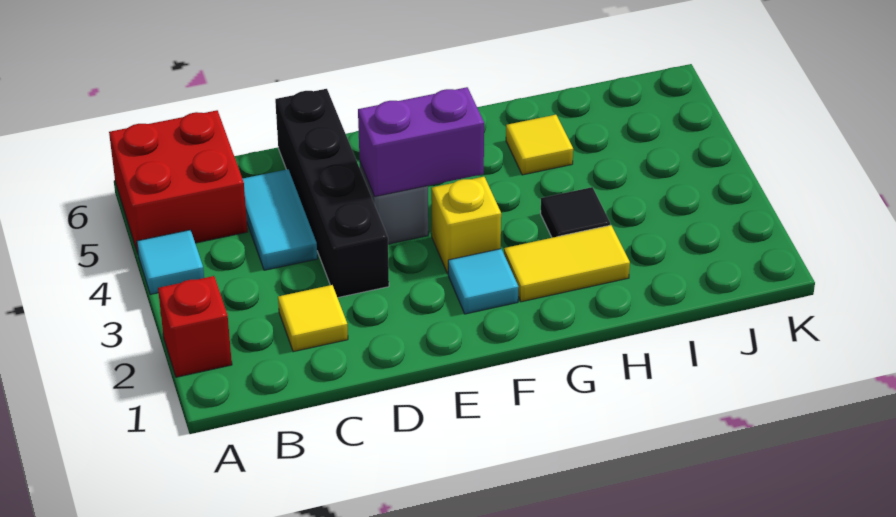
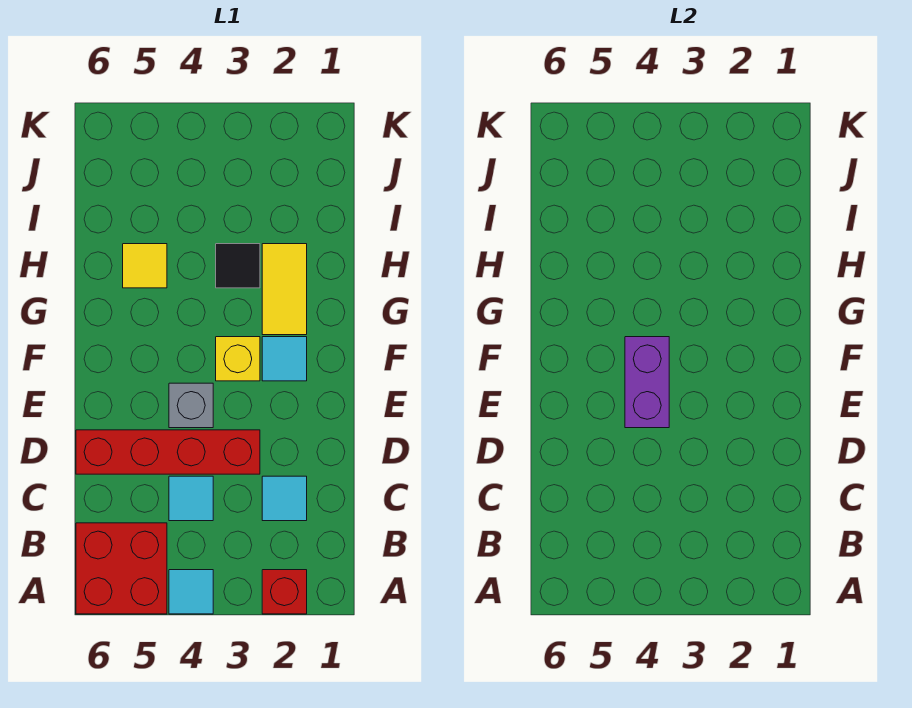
yellow tile C2 level 1 -> cyan tile C2 level 1
cyan tile C4:C5 level 1 -> cyan tile C4 level 1
black brick D3:D6 level 1 -> red brick D3:D6 level 1

